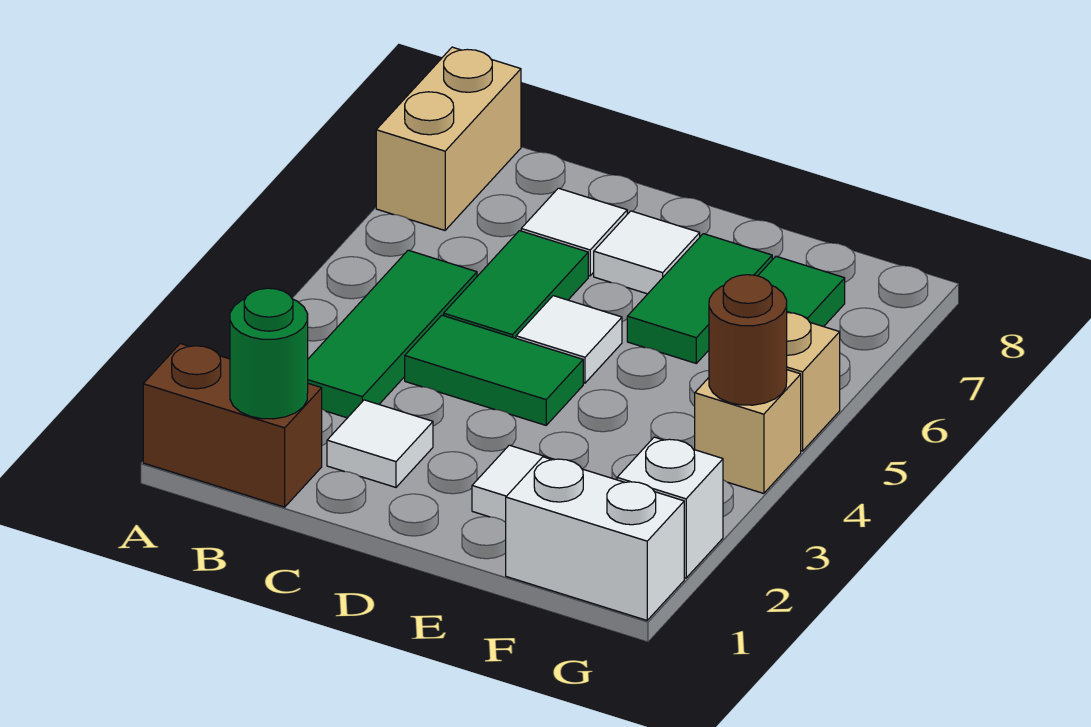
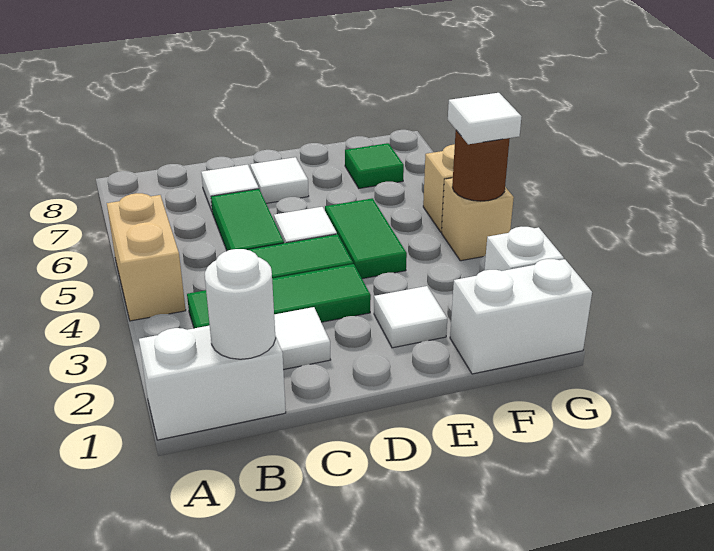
brown brick A1:B1 level 1 -> white brick A1:B1 level 1
tan brick A7:A8 level 1 -> tan brick A4:A5 level 1
green round brick B1 level 2 -> white round brick B1 level 2
green tile B3:B5 level 1 -> green tile B3:D3 level 1
green tile E6:E7 level 1 -> green tile E4:E5 level 1
none -> white tile G4 level 3

